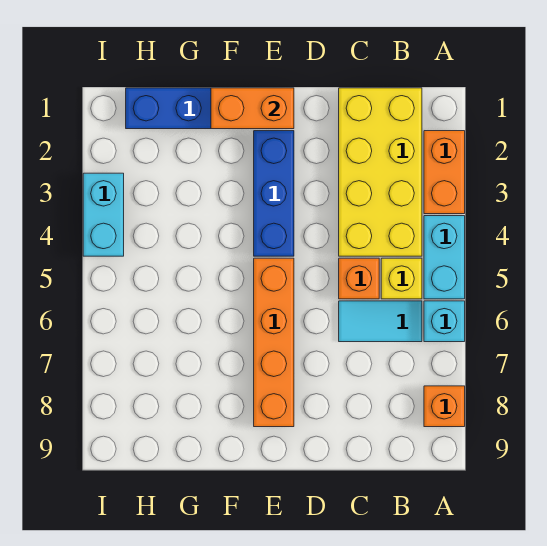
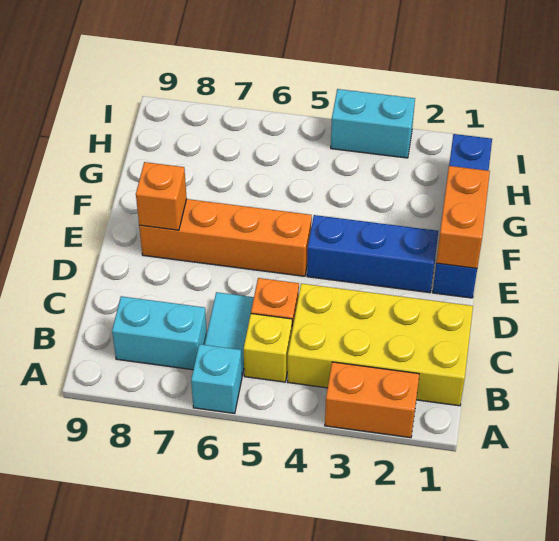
cyan brick A4:A5 level 1 -> cyan brick B7:B8 level 1
orange brick A8 level 1 -> orange brick E8 level 2

